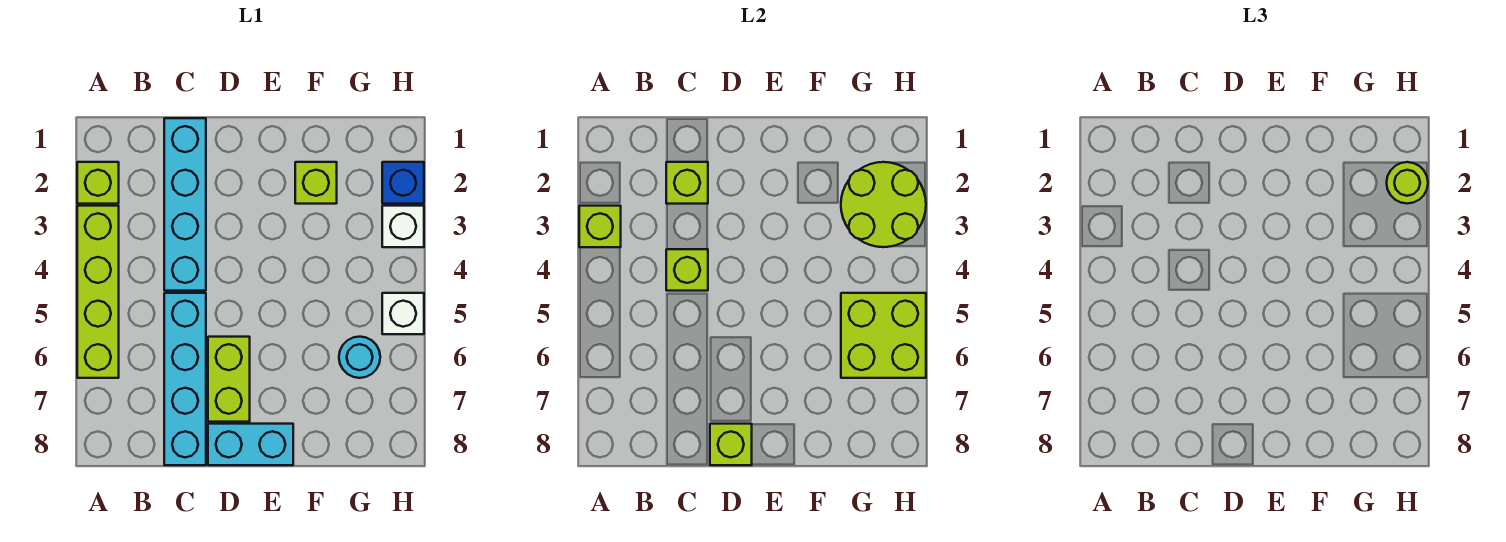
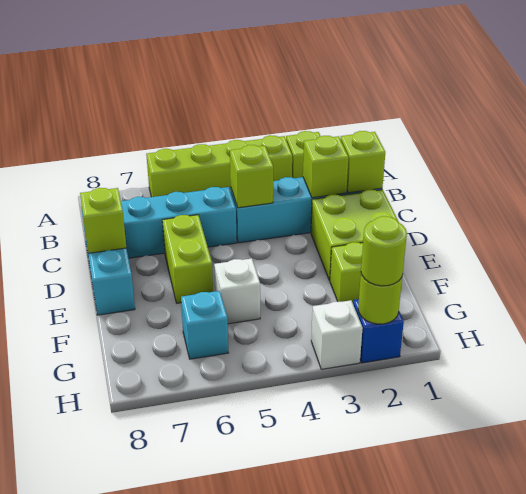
lime brick A3 level 2 -> lime brick C1 level 2
lime brick D6:D7 level 1 -> lime brick D6:E6 level 1
lime round brick G2:H3 level 2 -> lime round brick H2 level 2
lime brick G5:H6 level 2 -> lime brick D1:E2 level 1
cyan round brick G6 level 1 -> cyan brick G6 level 1
white brick H5 level 1 -> white brick F5 level 1

